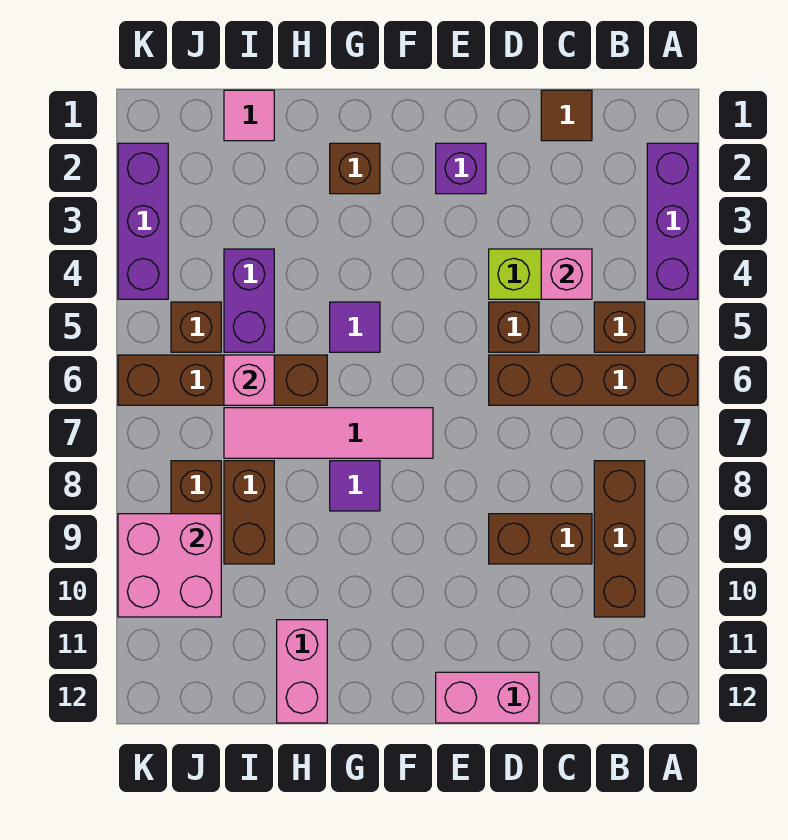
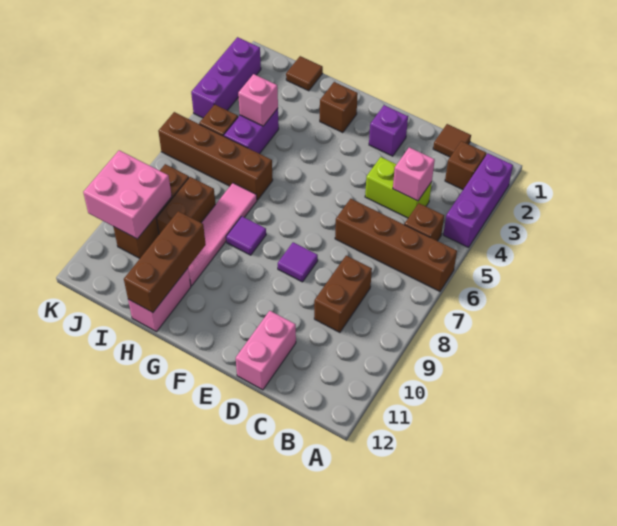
brown brick B8:B10 level 1 -> brown brick H10:H12 level 2
brown brick C9:D9 level 1 -> brown brick C8:C9 level 1
brown brick D5 level 1 -> brown brick B2 level 1
pink brick D12:E12 level 1 -> pink brick D11:D12 level 1
pink tile F7:I7 level 1 -> pink tile H7:H10 level 1
purple tile G5 level 1 -> purple tile E8 level 1
pink tile I1 level 1 -> brown tile I1 level 1
pink brick I6 level 2 -> pink brick I4 level 2

